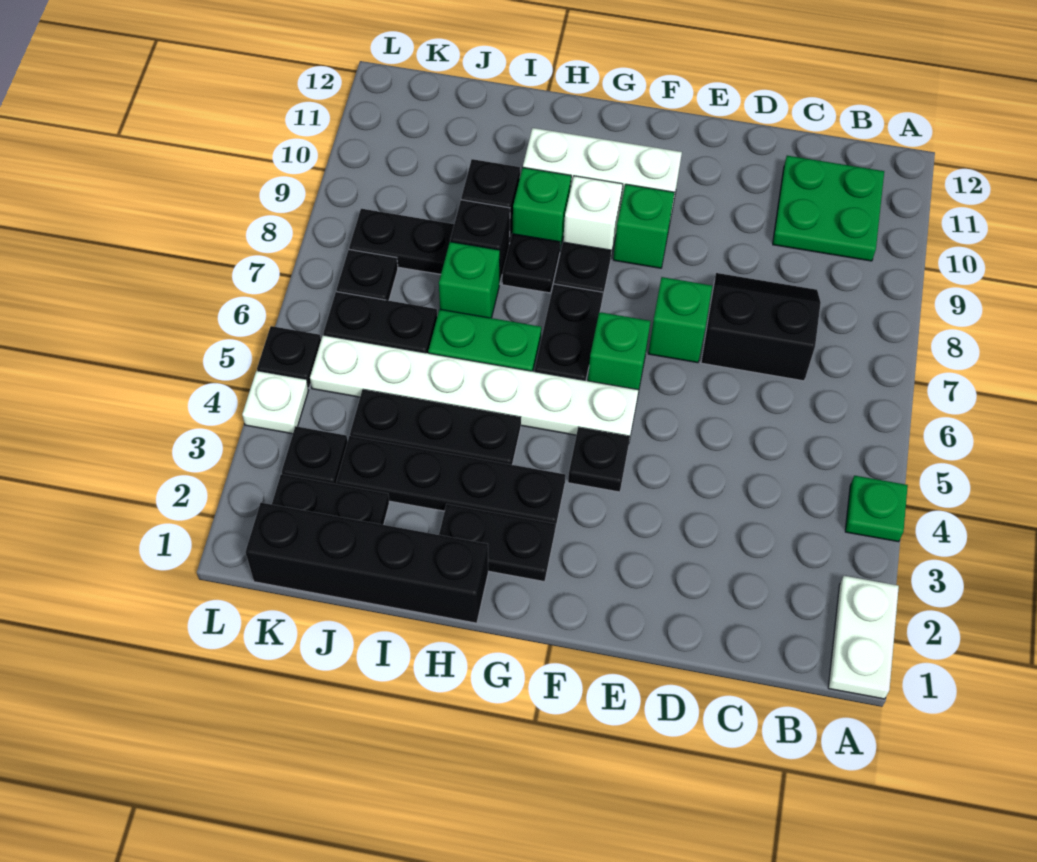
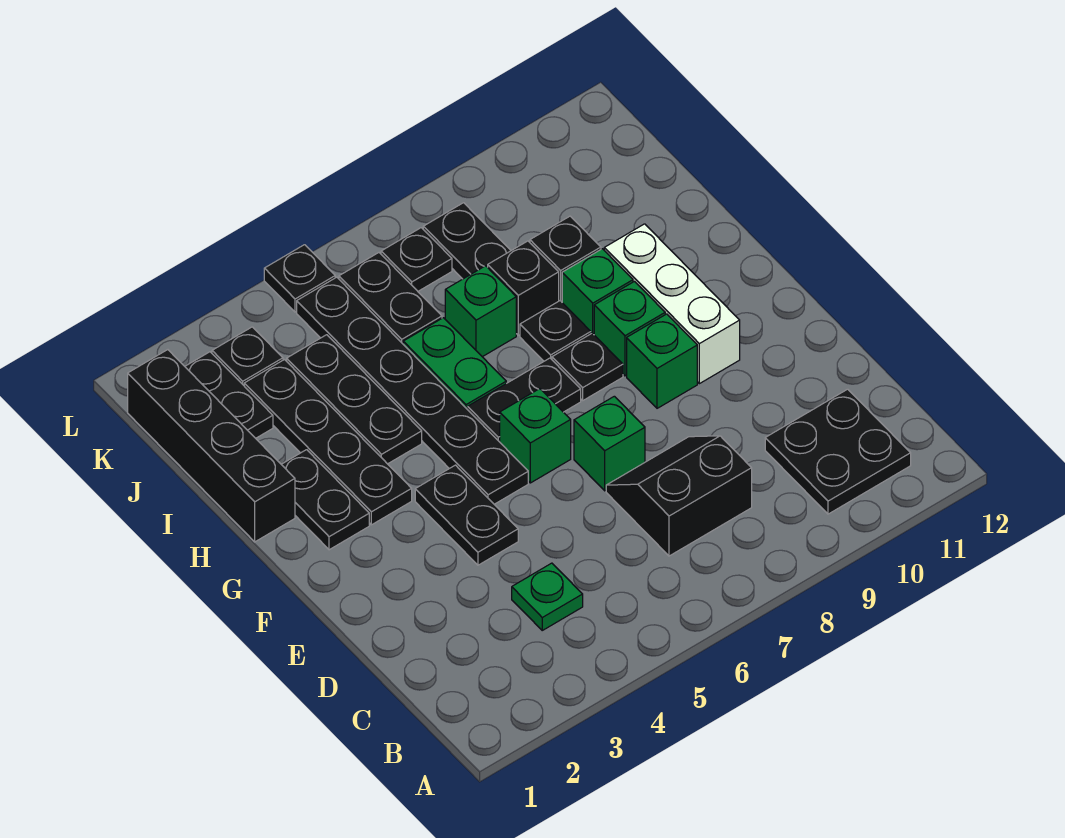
white plate A1:A2 level 1 -> none
green plate A4 level 1 -> green plate C4 level 1
green plate B10:C11 level 1 -> black plate B10:C11 level 1
black slope C7:D8 level 1 top 7 -> black slope C7:D8 level 1 top C
black plate F4 level 1 -> black plate E4:F4 level 1
white plate F5:K5 level 1 -> black plate F5:K5 level 1
white brick G9 level 1 -> green brick G9 level 1
white plate L4 level 1 -> none

